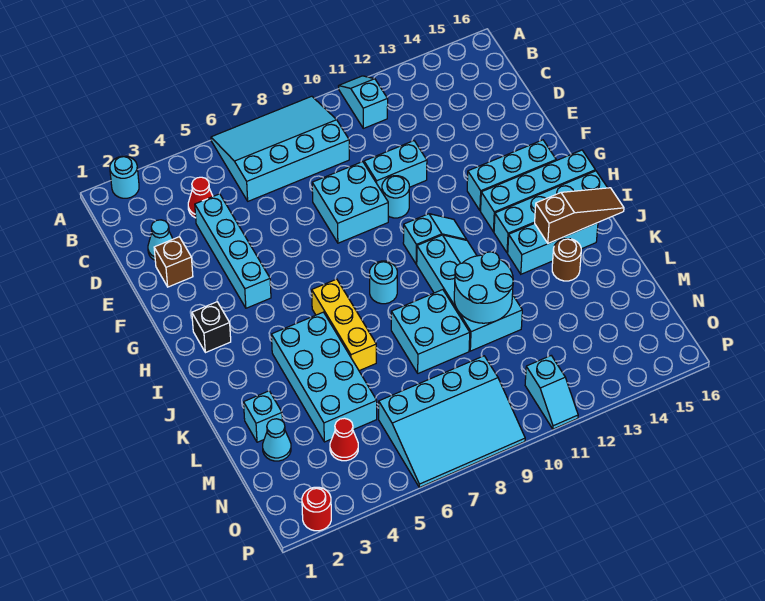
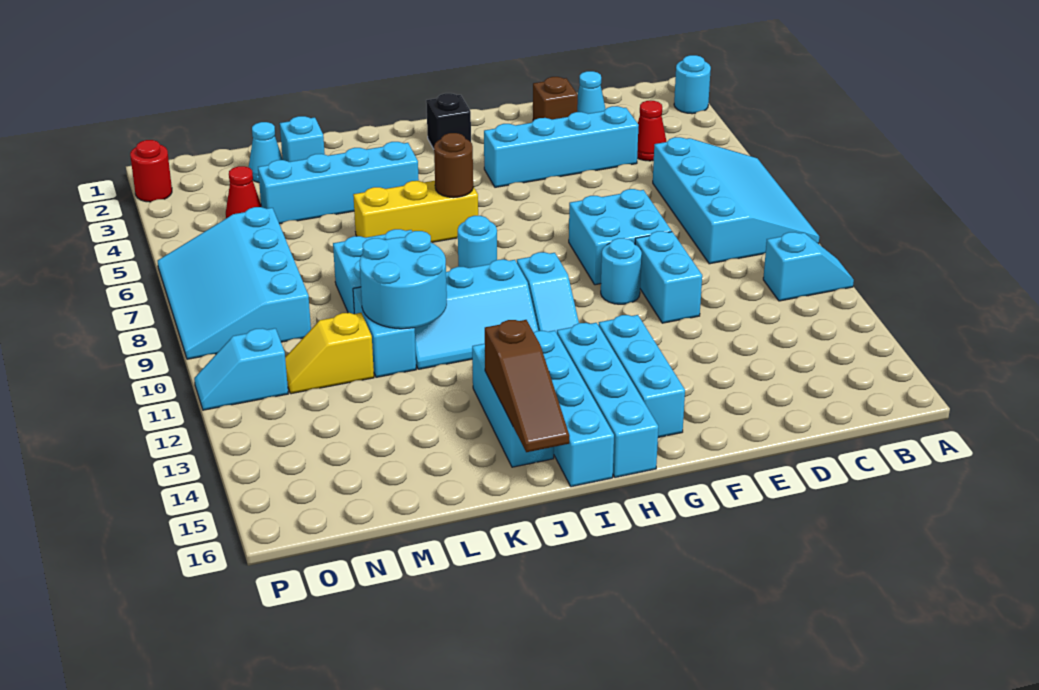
cyan brick J4:M5 level 1 -> cyan brick J4:M4 level 1
brown round brick K14 level 1 -> brown round brick I6 level 2
none -> yellow slope M11:N11 level 1 top M

